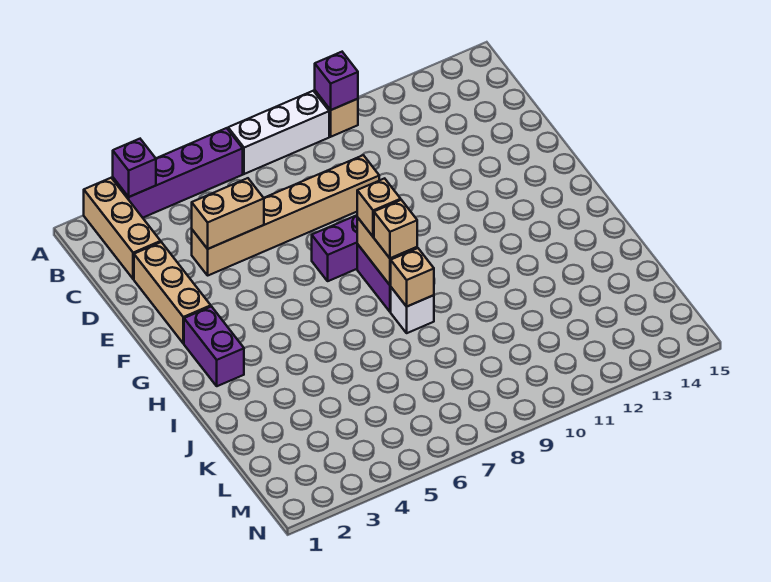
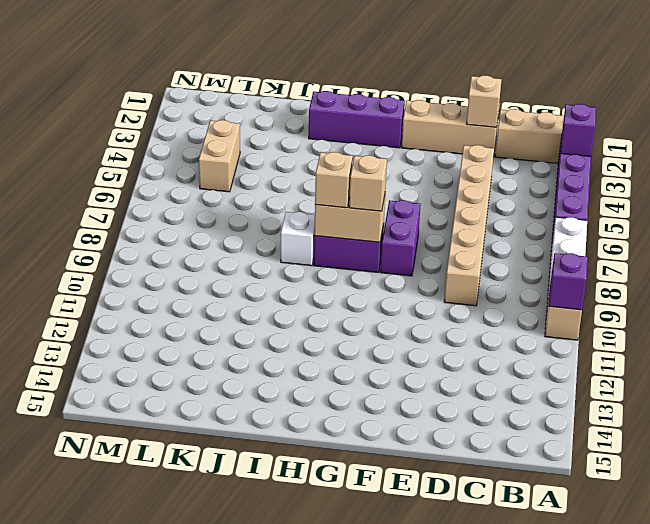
tan brick D4:D5 level 2 -> tan brick L4:L5 level 1
purple brick G2:H2 level 1 -> purple brick G2:I2 level 1
tan brick I8 level 2 -> tan brick D2 level 2

